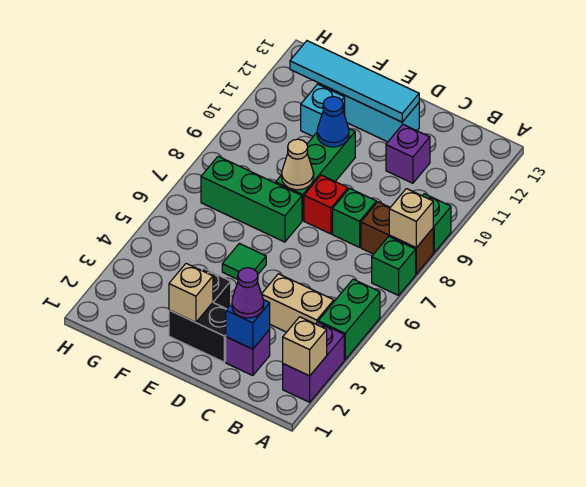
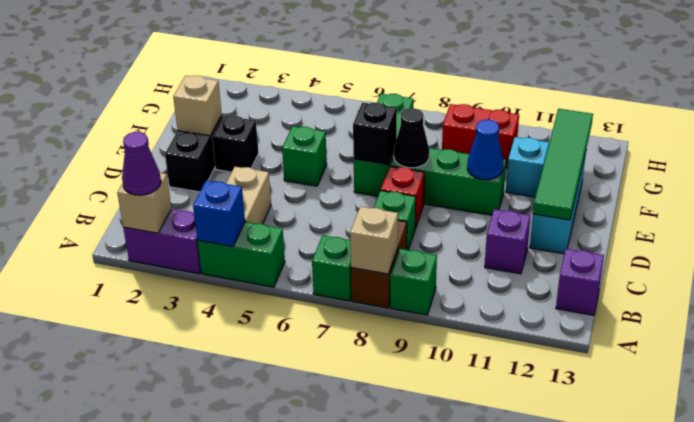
purple brick C2 level 1 -> purple brick B13 level 1
blue brick C2 level 2 -> blue brick A4 level 2
purple cone C2 level 3 -> purple cone A2 level 3
cyan tile D12:G12 level 2 -> green tile D12:G12 level 2
green tile E5 level 1 -> green brick E5 level 1
none -> black brick E7 level 2
tan cone E8 level 2 -> black cone E8 level 2
none -> red brick G9:G10 level 1

